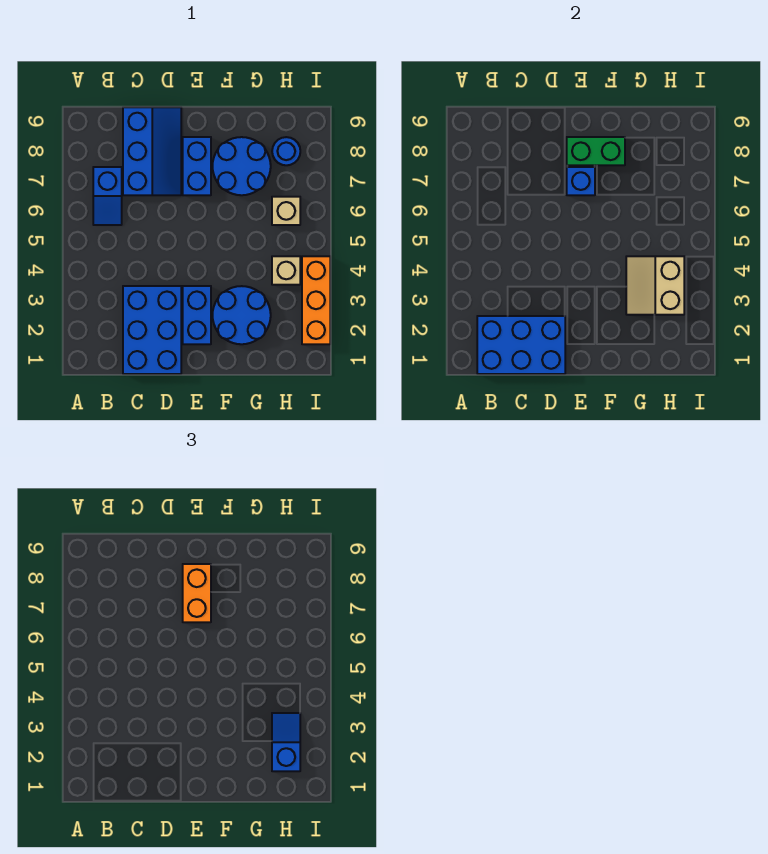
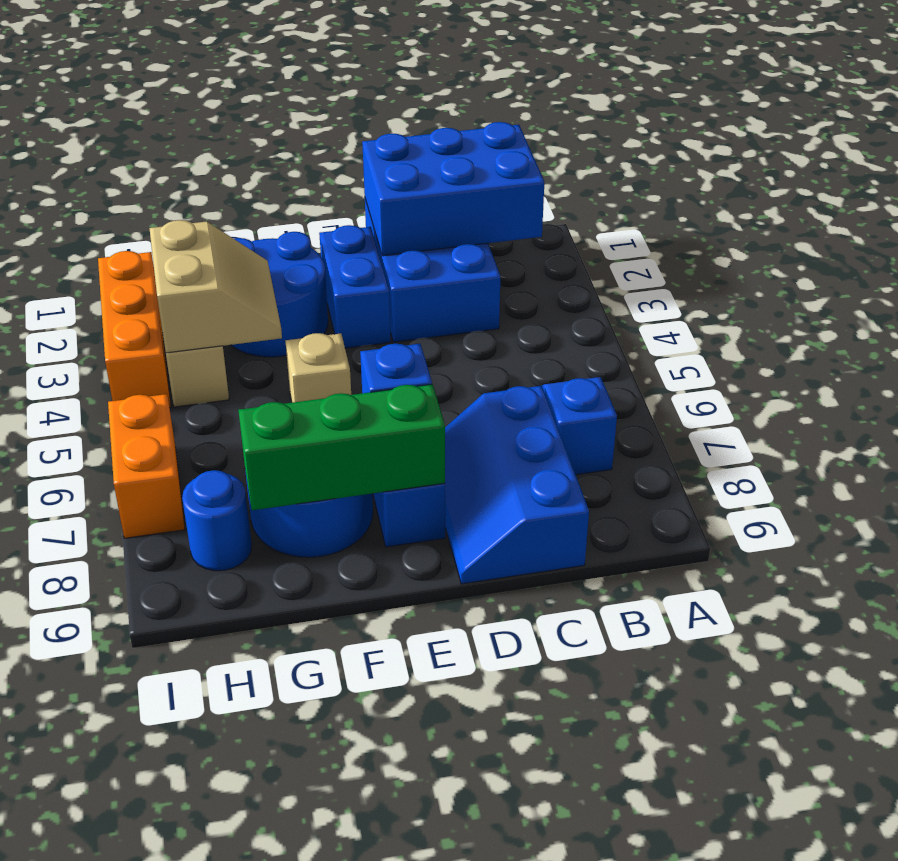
orange brick E7:E8 level 3 -> orange brick I6:I7 level 1
green brick E8:F8 level 2 -> green brick E8:G8 level 2
blue slope H2:H3 level 3 top 2 -> none
tan brick H6 level 1 -> tan brick F5 level 1

